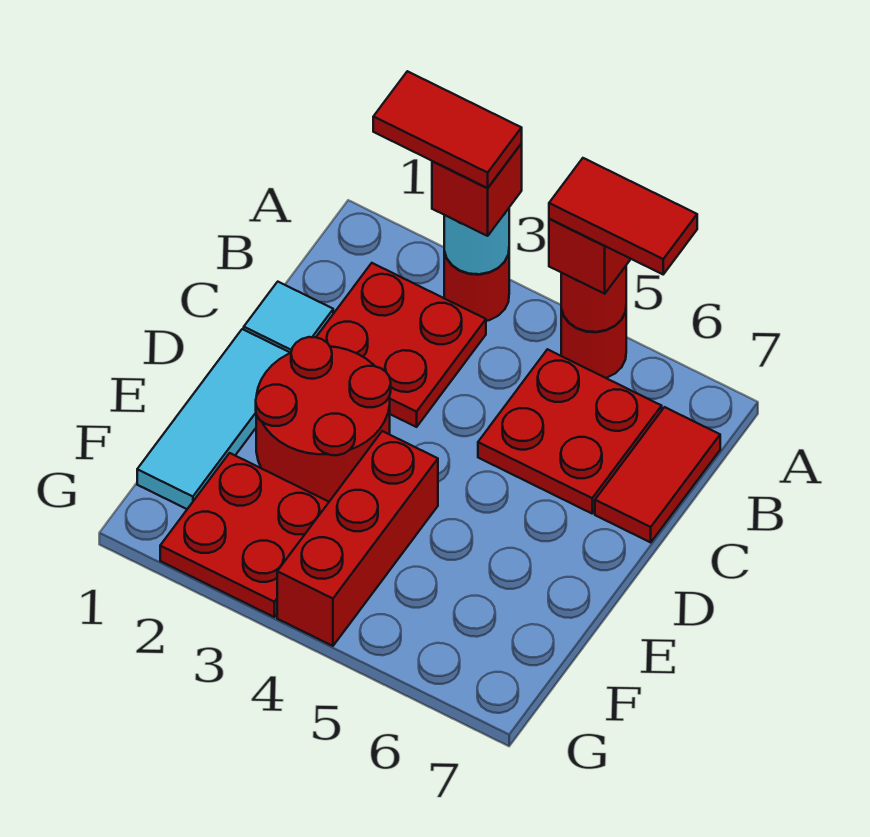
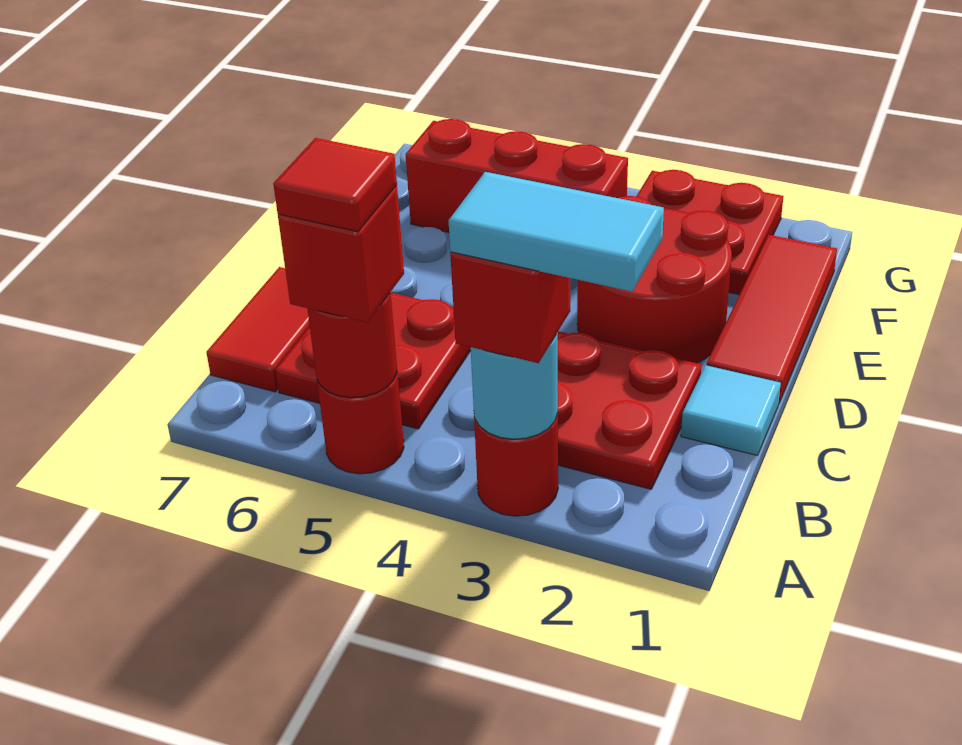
red tile A2:A3 level 4 -> cyan tile A2:A3 level 4
red tile A5:A6 level 4 -> red tile A5 level 4
cyan tile D1:F1 level 1 -> red tile D1:F1 level 1
red brick E4:G4 level 1 -> red brick F4:F6 level 1

